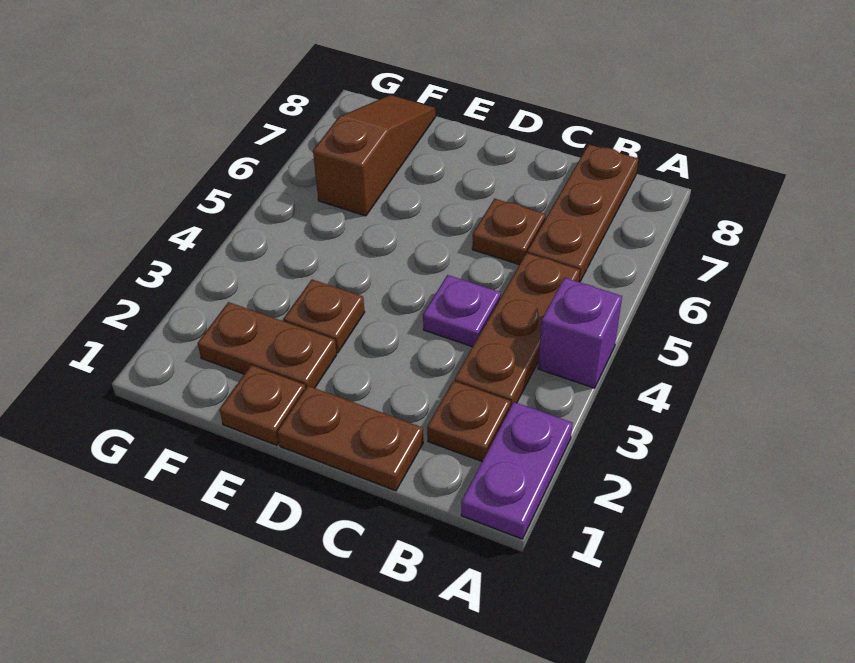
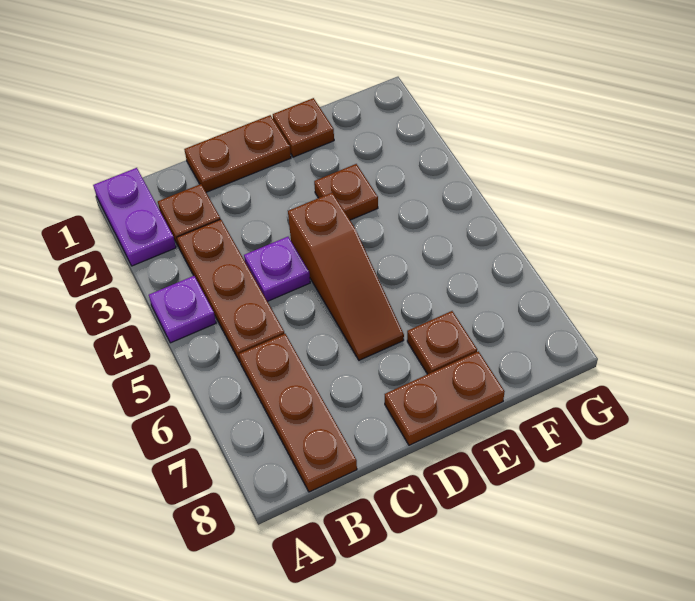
purple brick A4 level 1 -> purple plate A4 level 1
brown plate C6 level 1 -> brown plate E7 level 1
brown plate E2:F2 level 1 -> brown plate D8:E8 level 1
brown slope F6:F8 level 1 top 6 -> brown slope D4:D6 level 1 top 4

